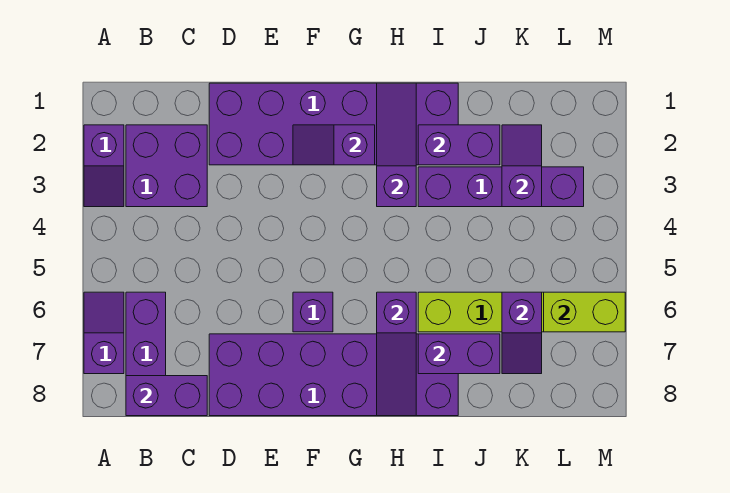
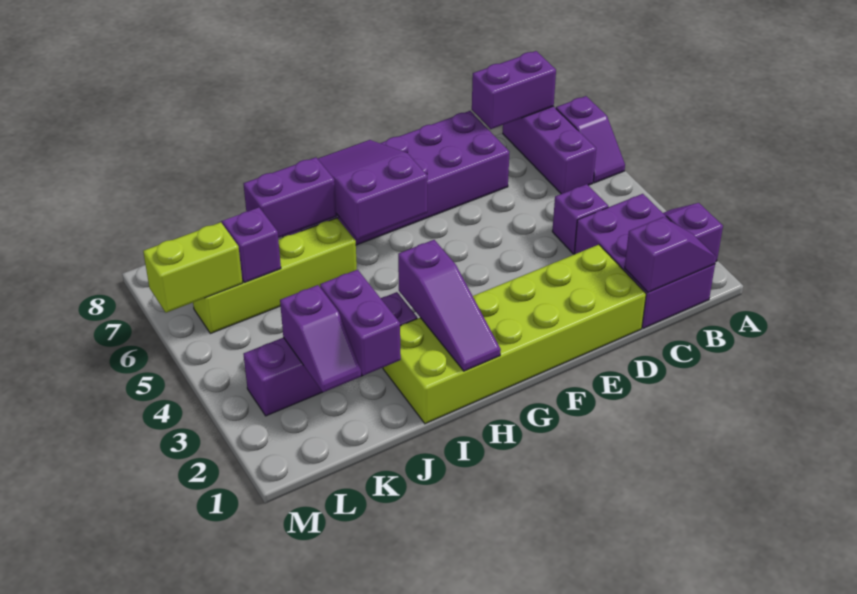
purple brick B2:C3 level 1 -> purple brick B1:C3 level 1
purple brick D1:I2 level 1 -> lime brick D1:I2 level 1
purple slope F2:G2 level 2 top G -> purple slope B1:C1 level 2 top C
purple brick F6 level 1 -> purple brick C4 level 1
purple slope H6:H8 level 2 top 6 -> purple slope G6:H8 level 2 top 6
purple brick I2:J2 level 2 -> purple brick J2:J3 level 2

